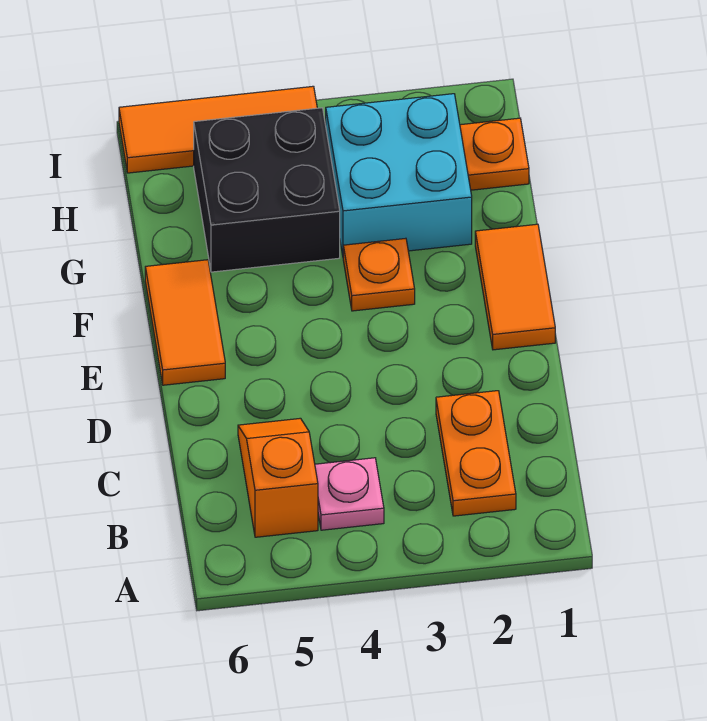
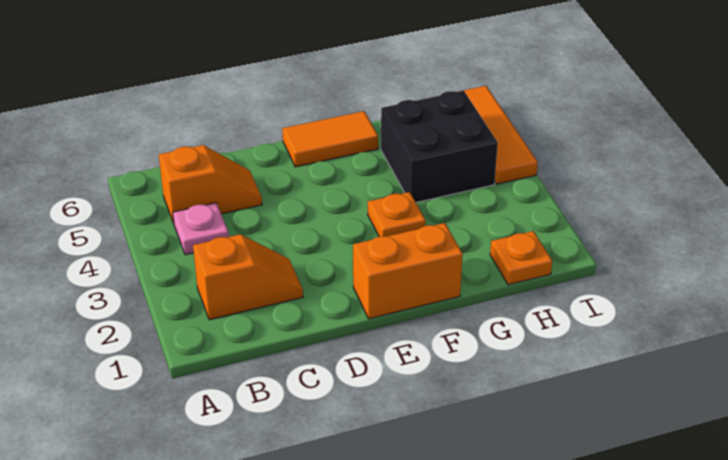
orange plate B2:C2 level 1 -> orange slope B2:C2 level 1 top B
orange tile E1:F1 level 1 -> orange brick E1:F1 level 1
cyan brick G2:H3 level 1 -> none

